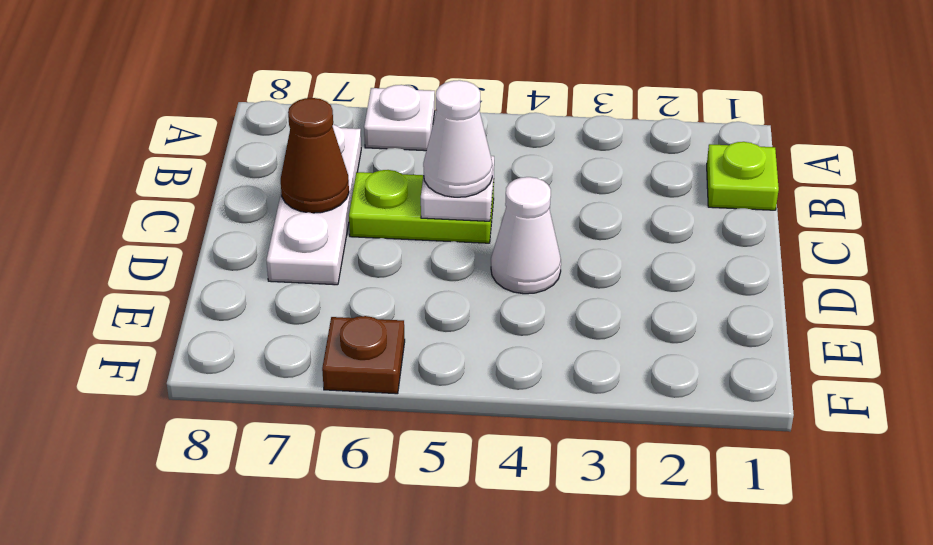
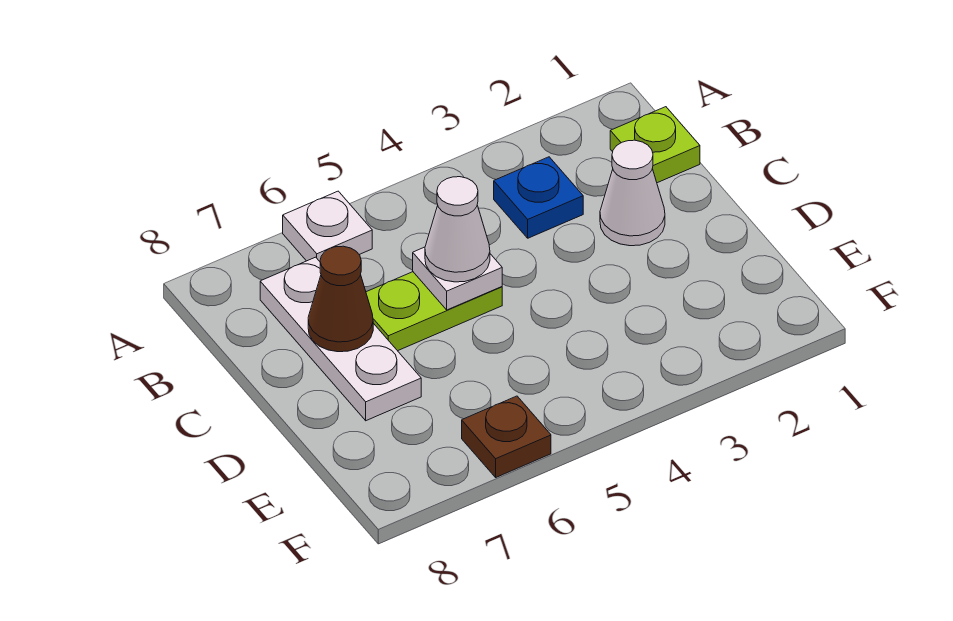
none -> blue plate B3 level 1
white cone D4 level 1 -> white cone C2 level 1

